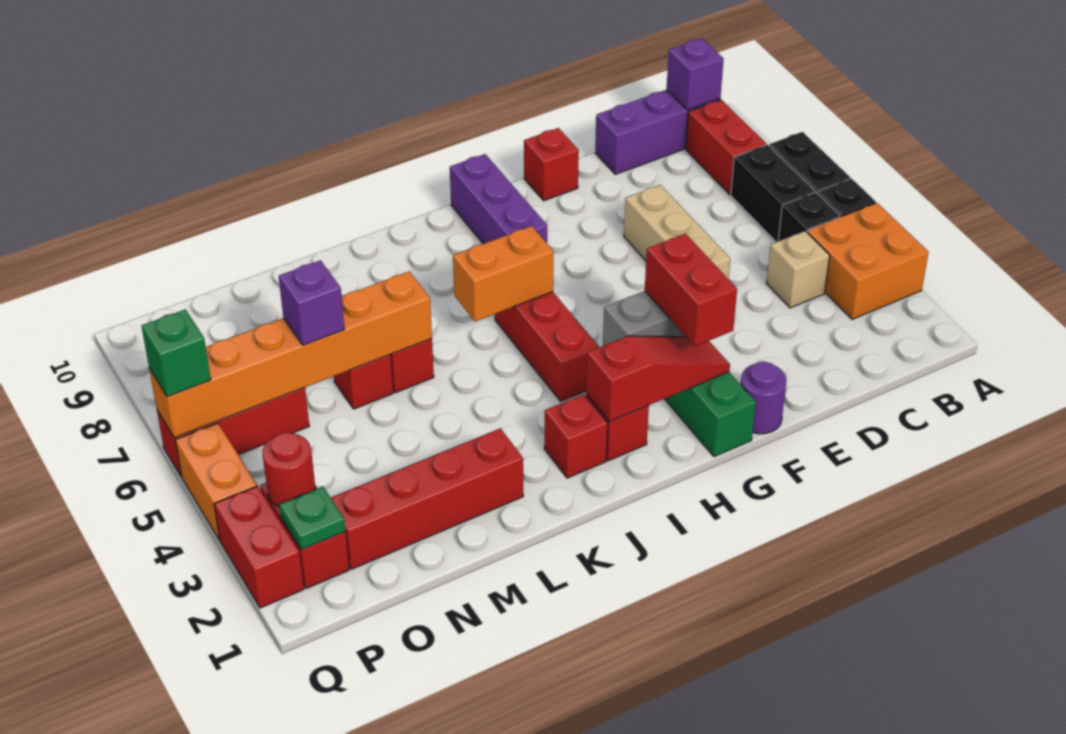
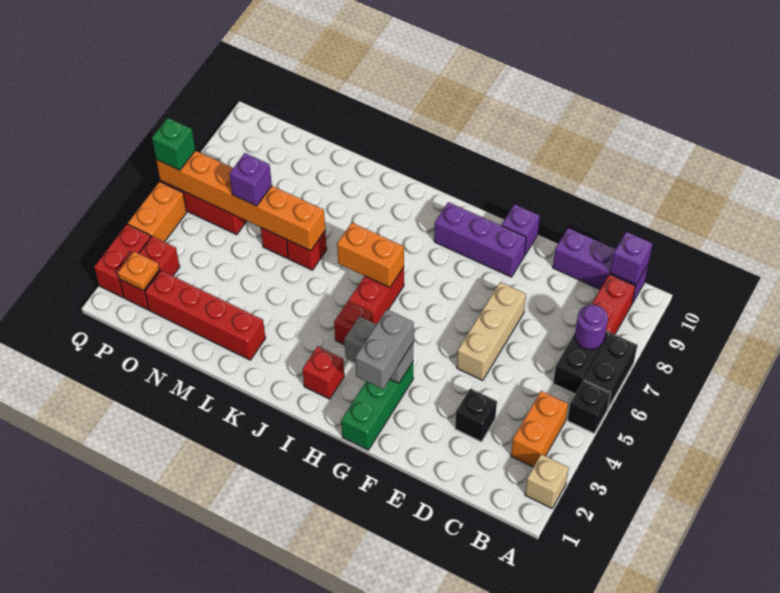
orange brick A3:B4 level 1 -> orange brick B3:B4 level 1
black brick B5 level 1 -> black brick D3 level 1
tan brick C4 level 1 -> tan brick A2 level 1
purple round brick F1 level 1 -> purple round brick B7 level 2
red brick F10 level 1 -> purple brick F10 level 1
red slope G2:I2 level 2 top I -> none
red brick G2:G3 level 3 -> grey brick G2:G3 level 3
purple brick H8:H10 level 1 -> purple brick F9:H9 level 1
red brick J2 level 1 -> none
green plate P2 level 2 -> orange plate P2 level 2
red round brick P3 level 2 -> none

